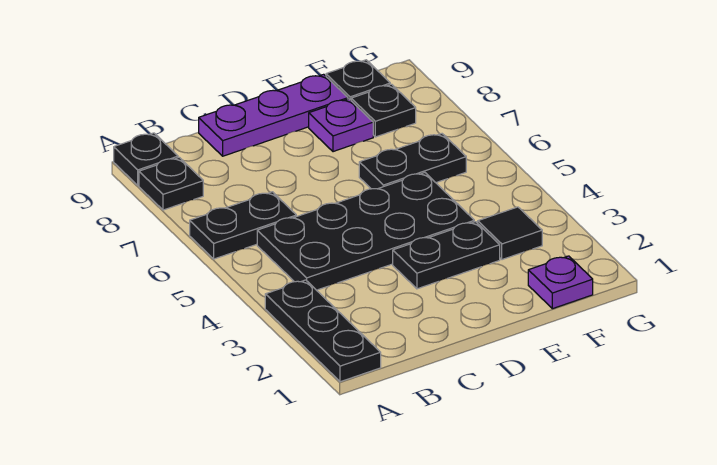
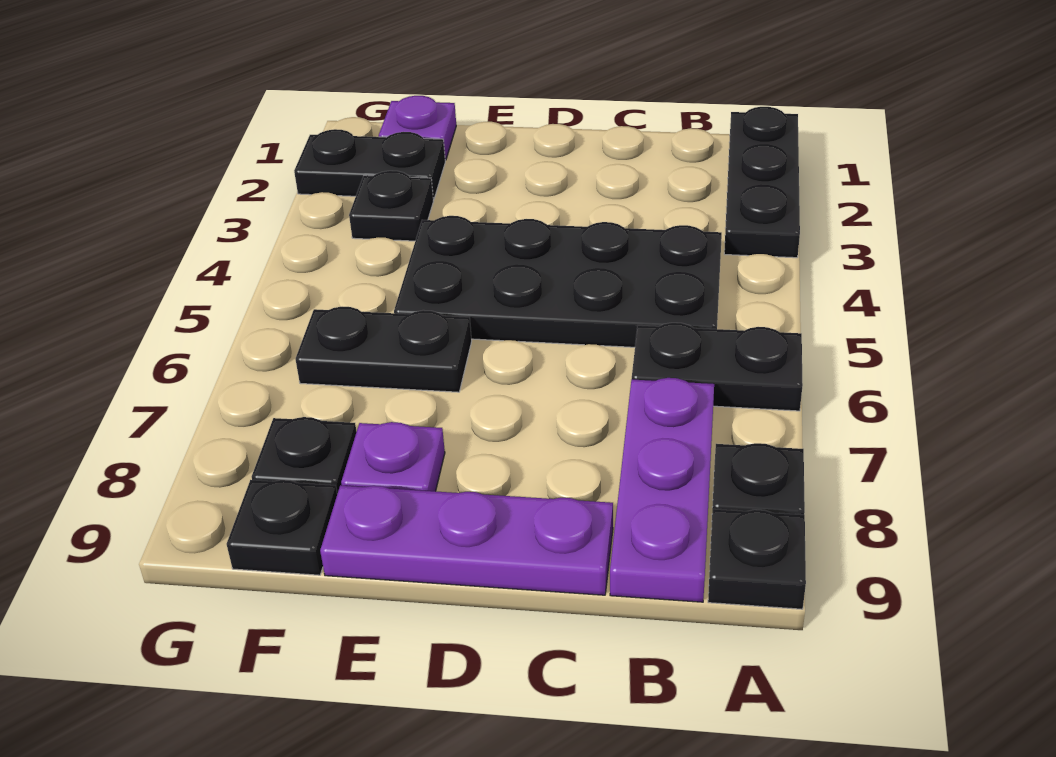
none -> purple plate B7:B9 level 1
black plate D3:E3 level 1 -> black plate F2:G2 level 1
black tile F3 level 1 -> black plate F3 level 1

